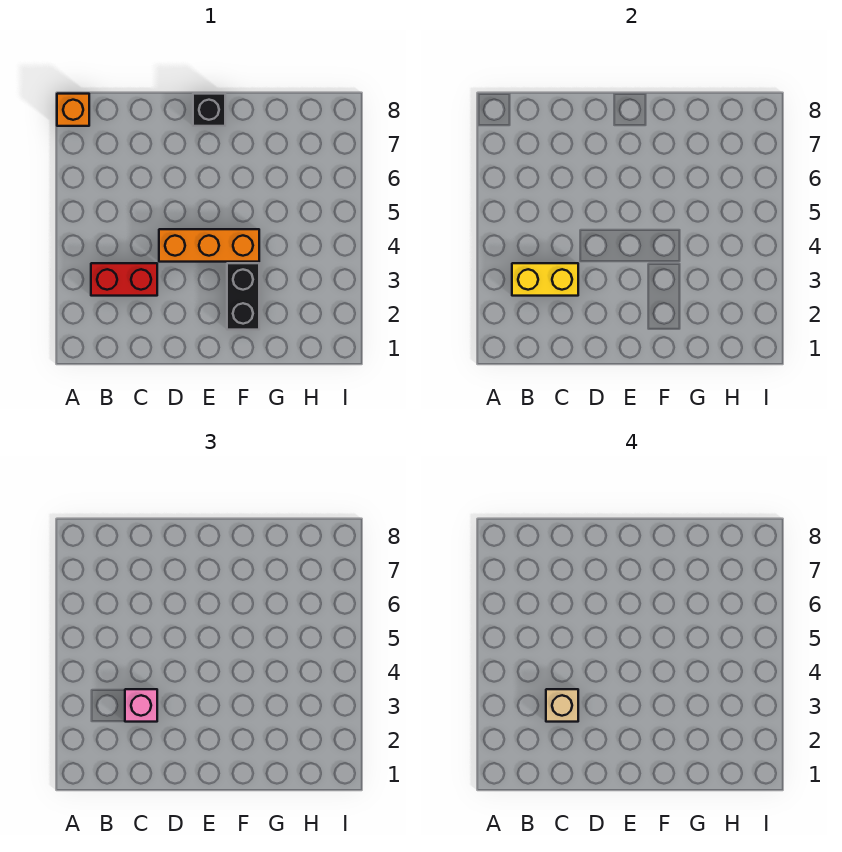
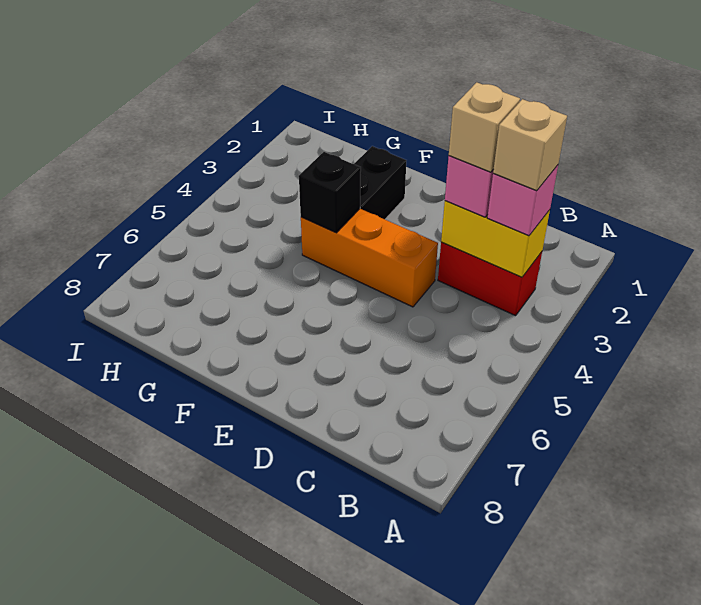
orange brick A8 level 1 -> none
none -> pink brick B3 level 3
none -> tan brick B3 level 4
black brick E8 level 1 -> black brick F4 level 2

